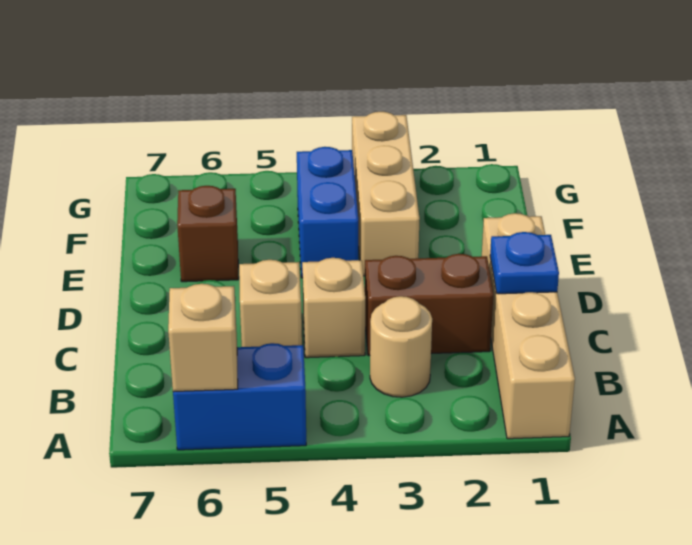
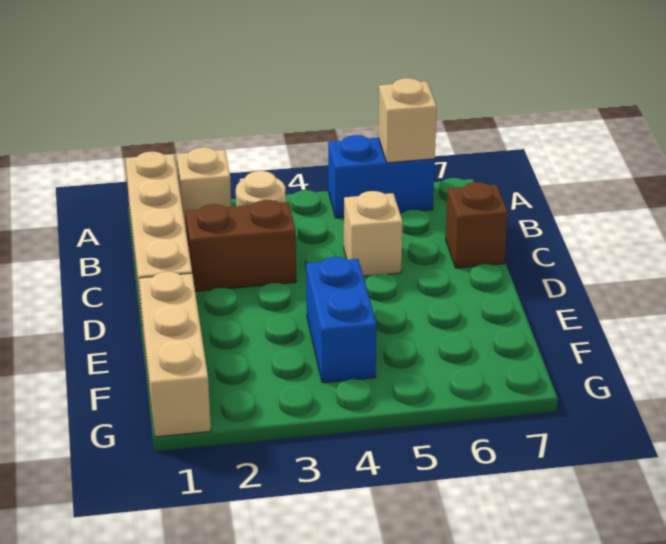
blue plate C1 level 2 -> none
tan brick C4 level 1 -> tan brick A2 level 1
tan brick E3:G3 level 1 -> tan brick E1:G1 level 1
brown brick E6 level 1 -> brown brick C7 level 1

